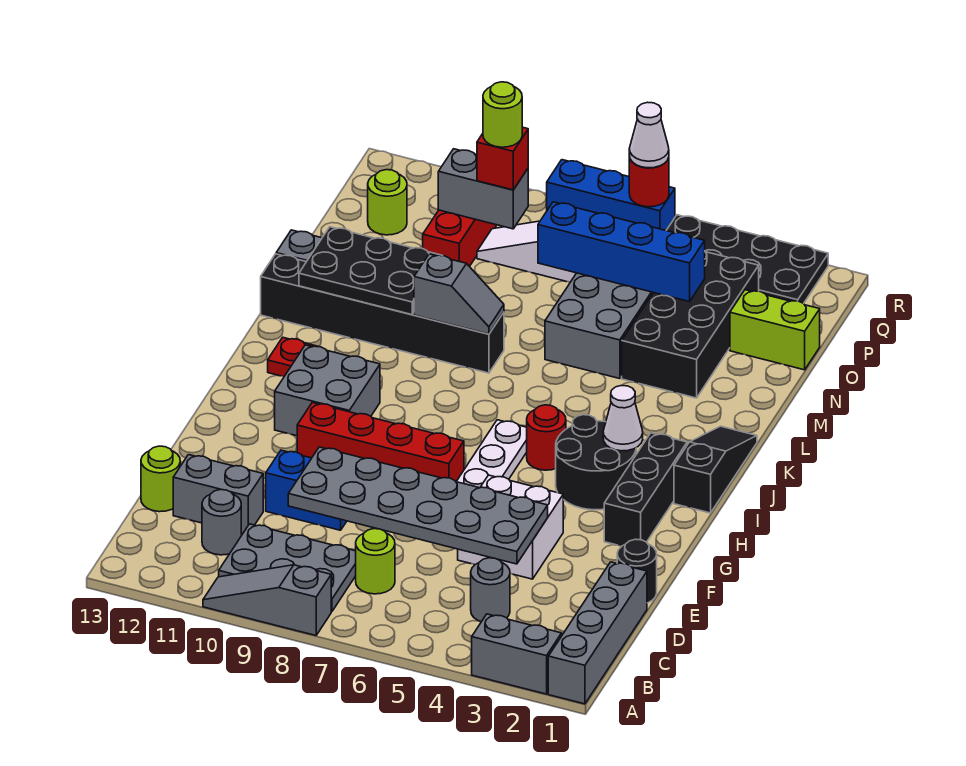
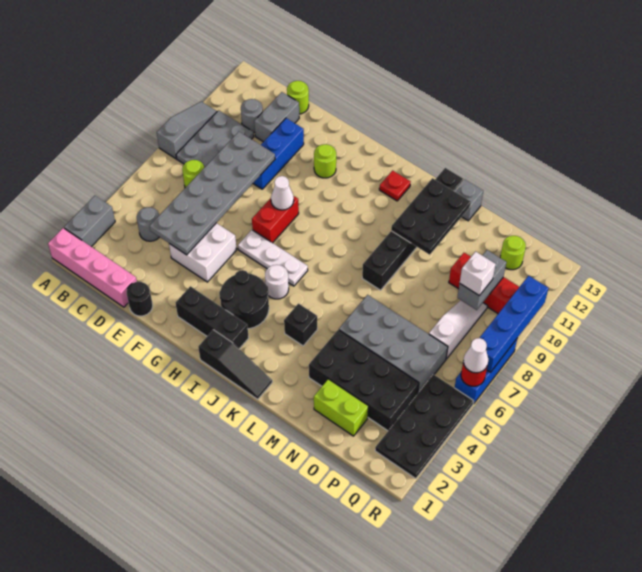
grey brick A1:D1 level 1 -> pink brick A1:D1 level 1
blue brick E9:E10 level 1 -> blue brick E9:E11 level 1
red brick G7:G10 level 1 -> red brick G7:G8 level 1
grey brick H10:I11 level 1 -> none
white cone I3 level 2 -> white cone G8 level 2
red round brick I5 level 1 -> white round brick I5 level 1
none -> black brick K4 level 1
grey slope L8:L9 level 2 top 9 -> none
lime brick O1:O2 level 1 -> lime brick N2:O2 level 1
blue brick O4:O7 level 2 -> blue brick R7:R10 level 2
red brick P9 level 3 -> white brick P9 level 3
lime round brick P9 level 4 -> lime round brick G11 level 1

